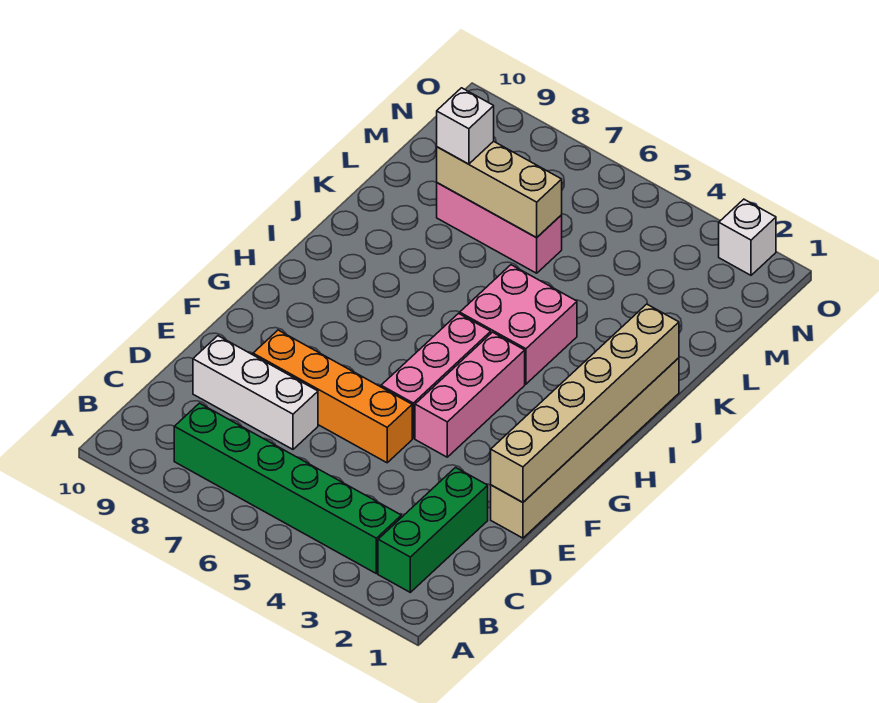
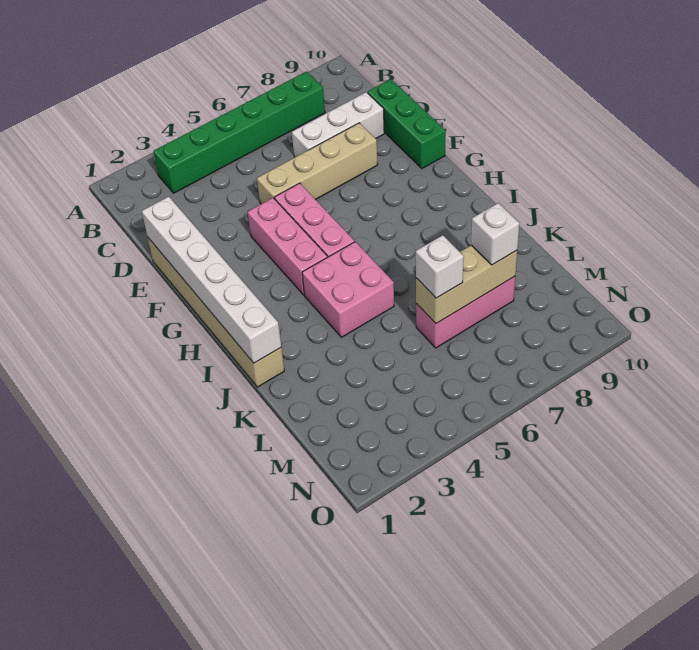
green brick B2:D2 level 1 -> green brick D10:F10 level 1
tan brick E1:J1 level 2 -> white brick E1:J1 level 2
orange brick E5:E8 level 1 -> tan brick E5:E8 level 1
white brick O2 level 1 -> white brick L6 level 3

